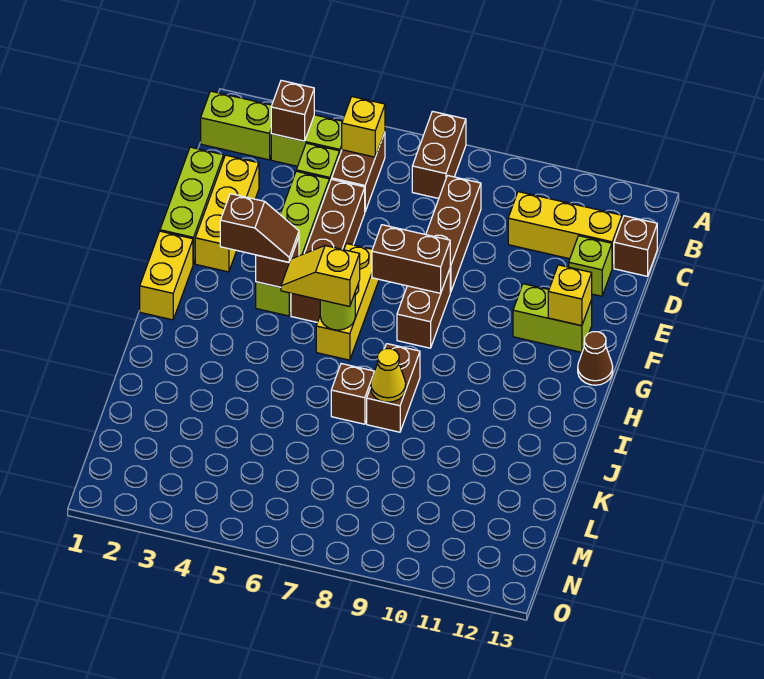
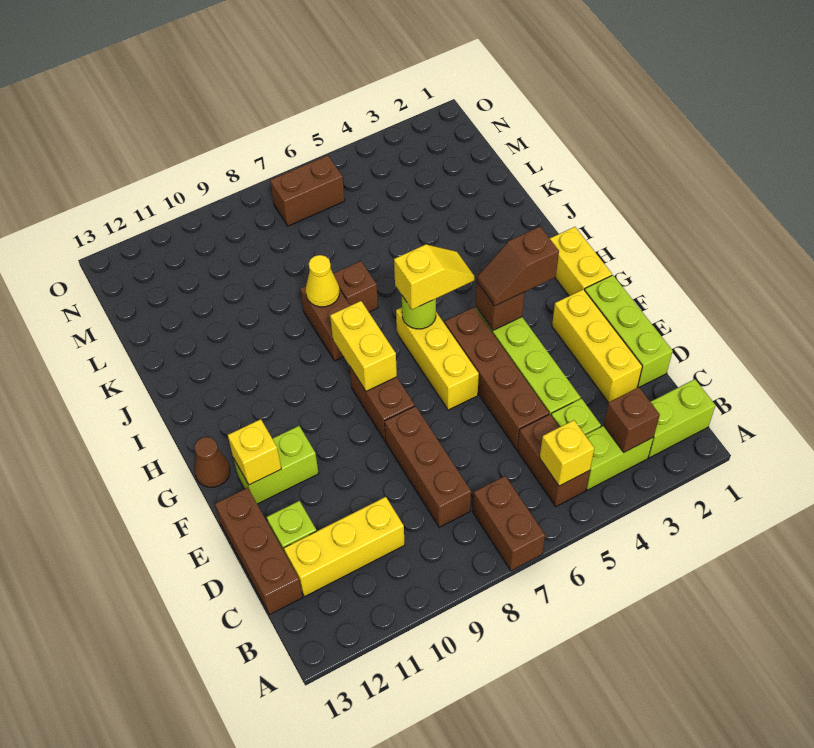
brown brick C13 level 1 -> brown brick C13:E13 level 1
brown brick F7:F8 level 2 -> brown brick N6:N7 level 1
none -> yellow brick G8:H8 level 2

